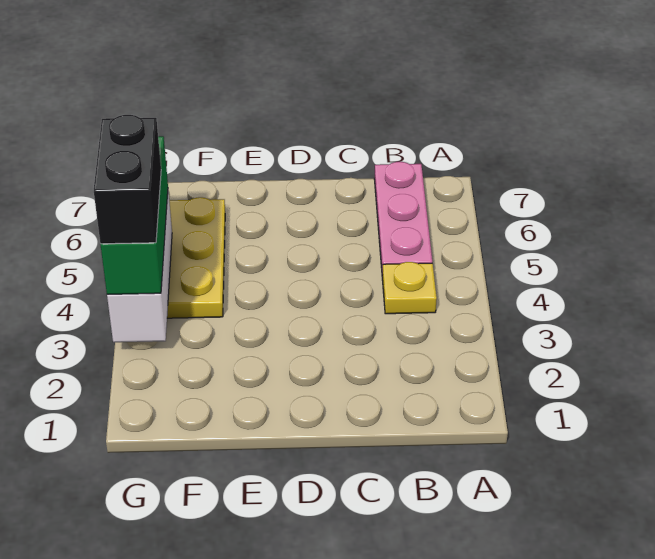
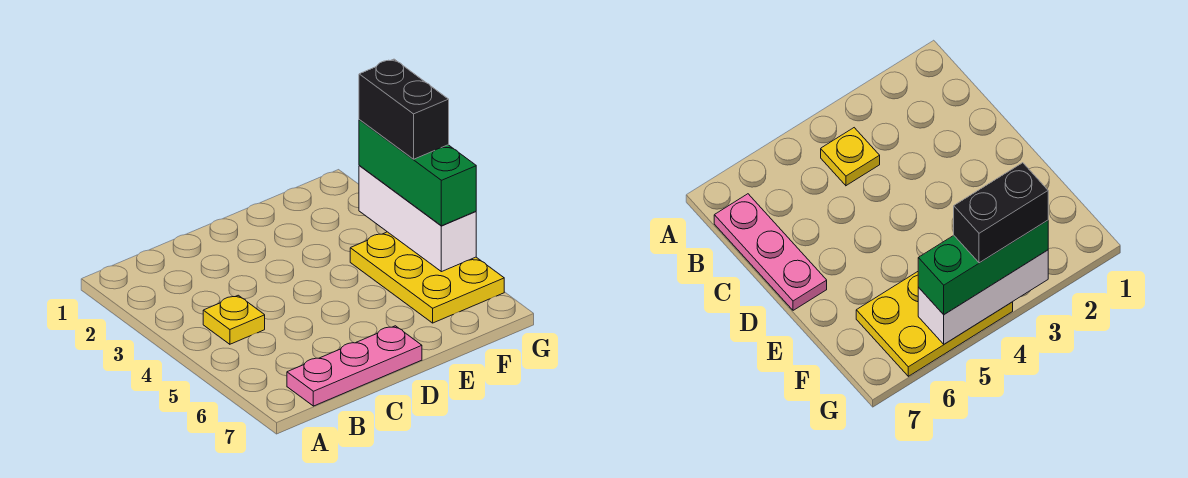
pink plate B5:B7 level 1 -> pink plate B7:D7 level 1

